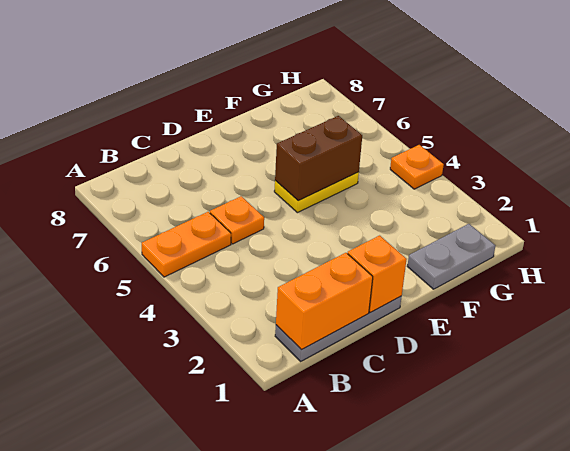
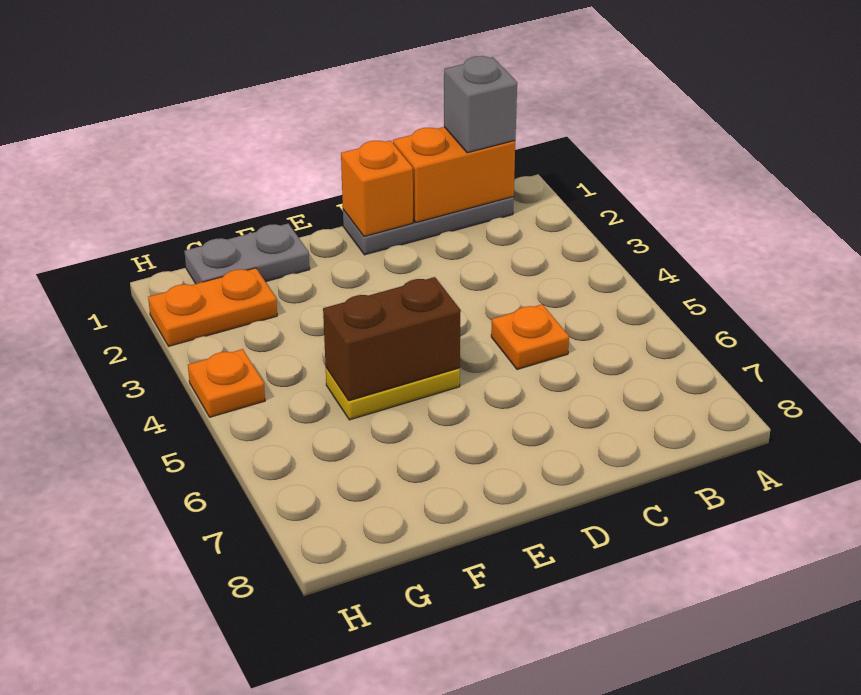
orange plate A5:B5 level 1 -> orange plate G2:H2 level 1
none -> grey brick B1 level 3

